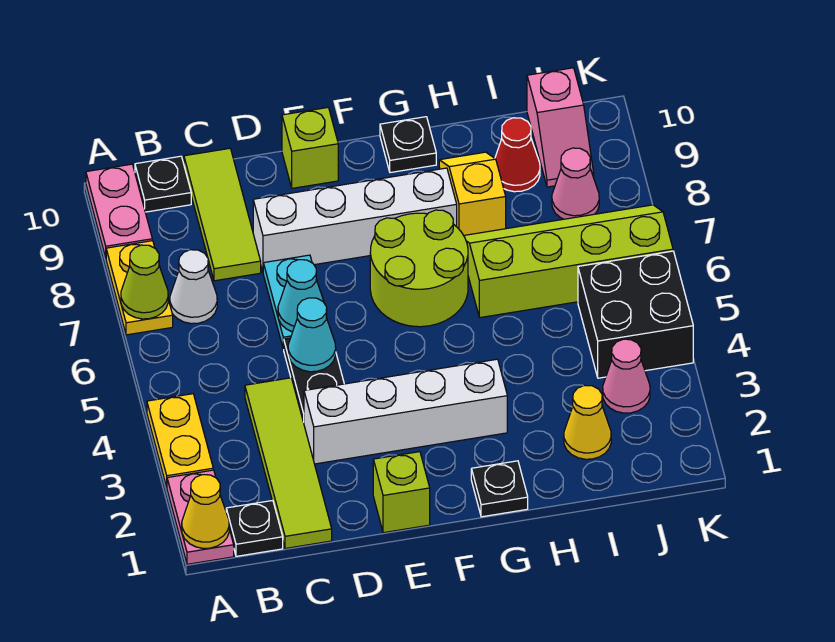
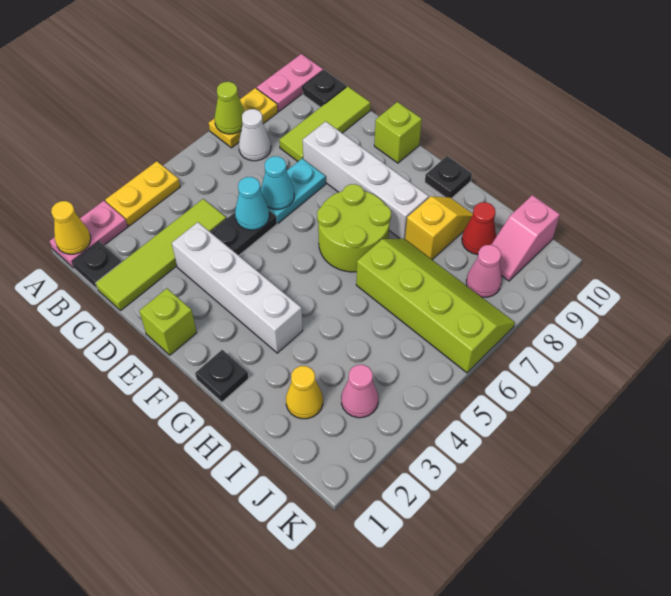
black brick J4:K5 level 1 -> none

